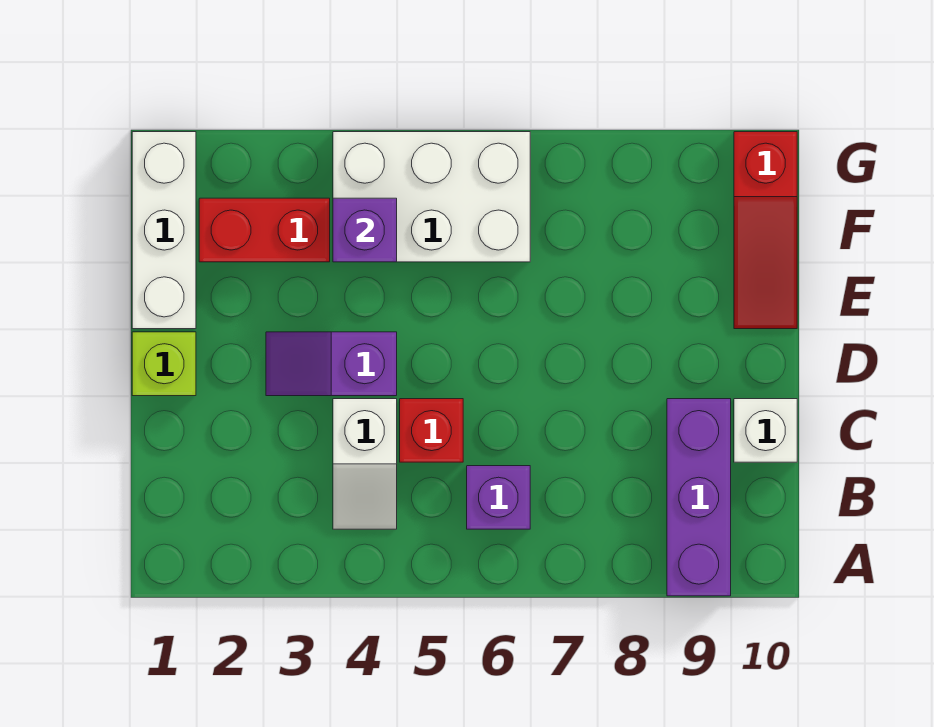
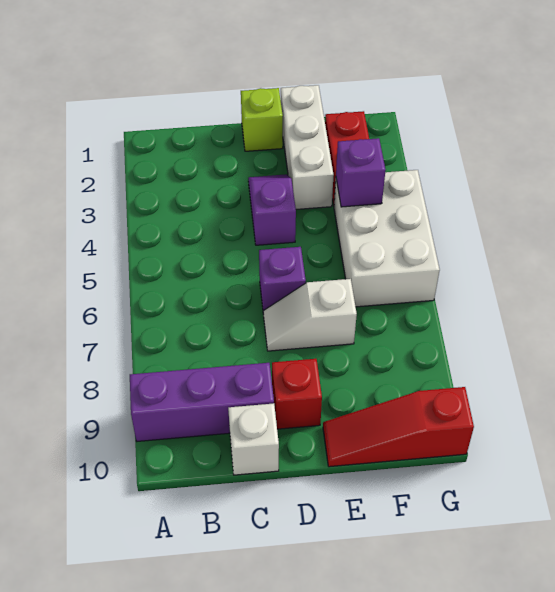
white slope B4:C4 level 1 top C -> white slope D7:E7 level 1 top E
purple brick B6 level 1 -> purple brick D6 level 1
red brick C5 level 1 -> red brick D9 level 1
white brick E1:G1 level 1 -> white brick E1:E3 level 1

